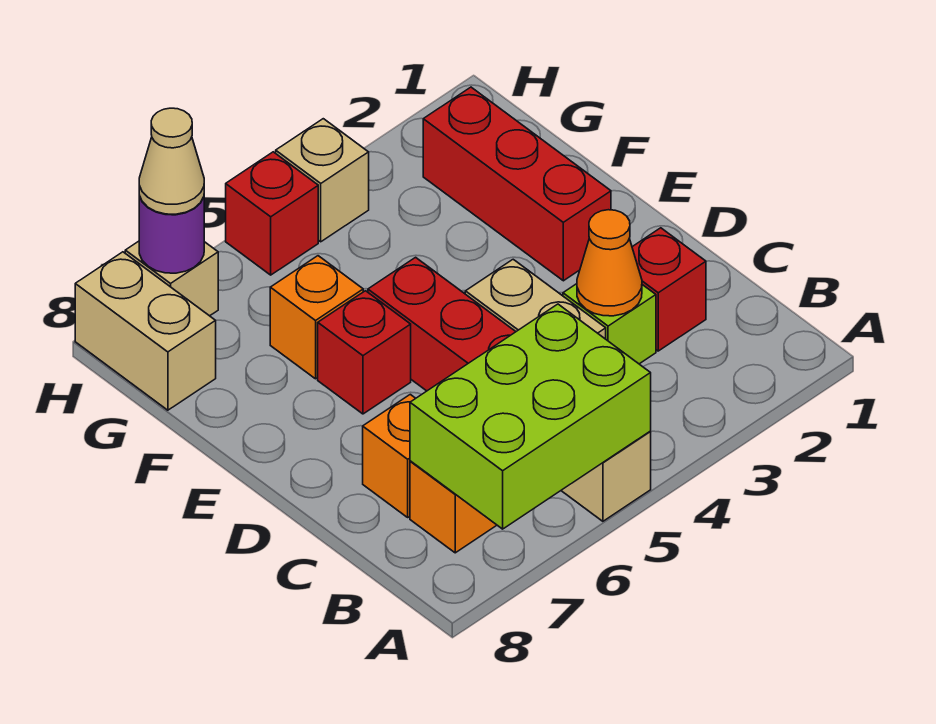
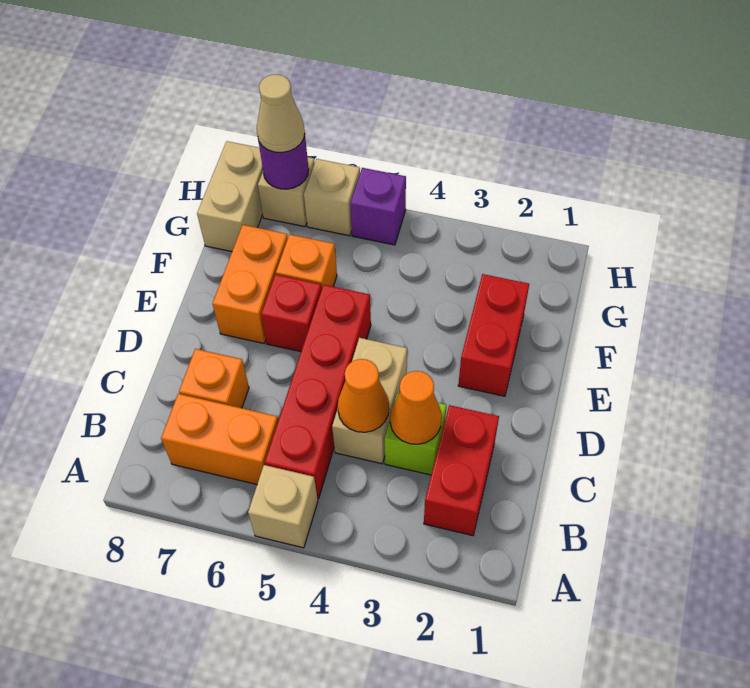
lime brick A5:B7 level 2 -> none
red brick C2 level 1 -> red brick B2:C2 level 1
none -> orange cone C4 level 2
red brick E2:G2 level 1 -> red brick E2:F2 level 1
none -> orange brick E7:F7 level 1
tan brick H4 level 1 -> tan brick H6 level 1
red brick H5 level 1 -> purple brick H5 level 1

